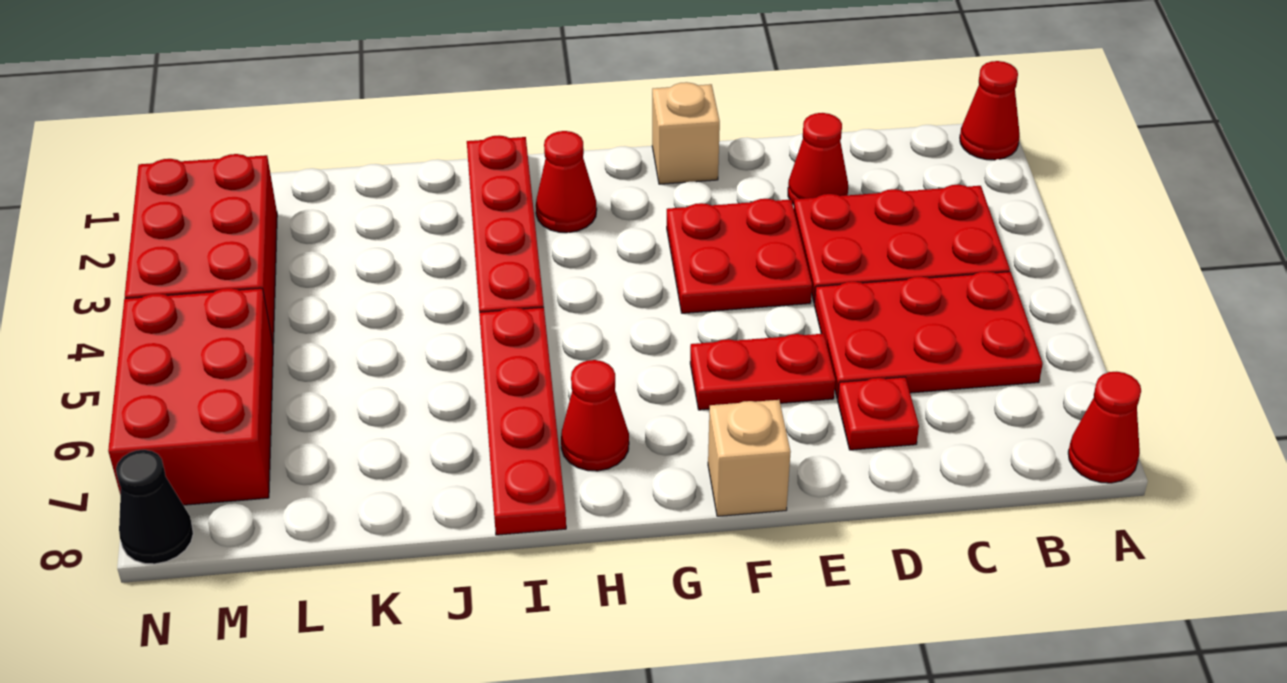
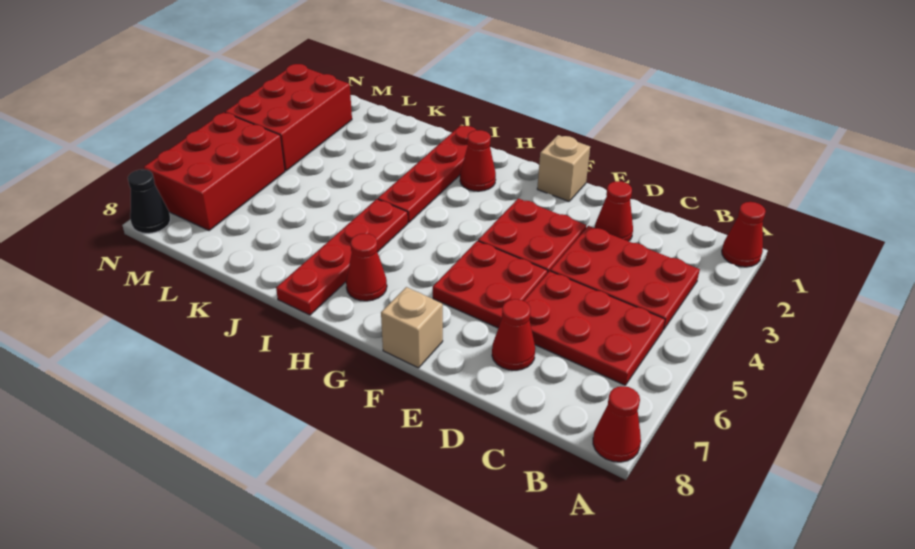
red plate D7 level 1 -> red cone D7 level 1
red plate E6:F6 level 1 -> red plate E5:F6 level 1

